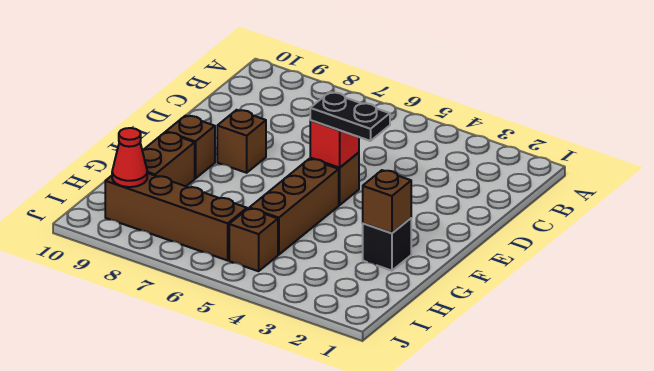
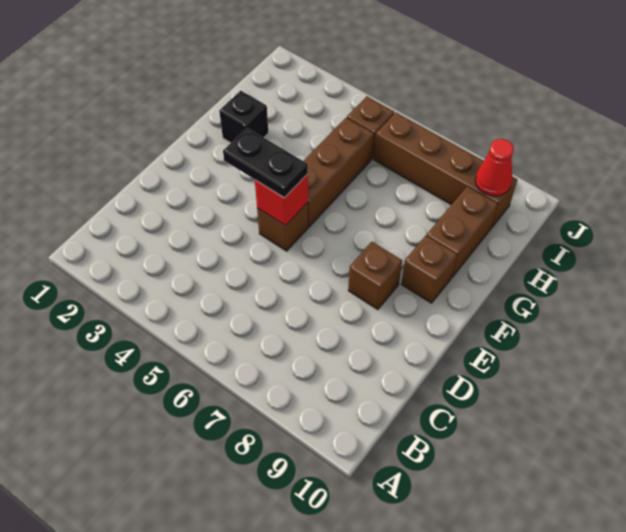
brown brick G2 level 2 -> none

